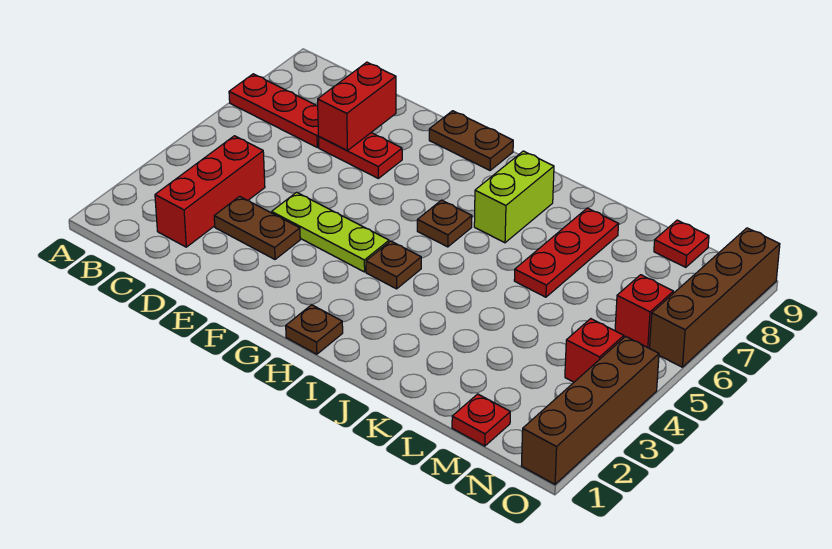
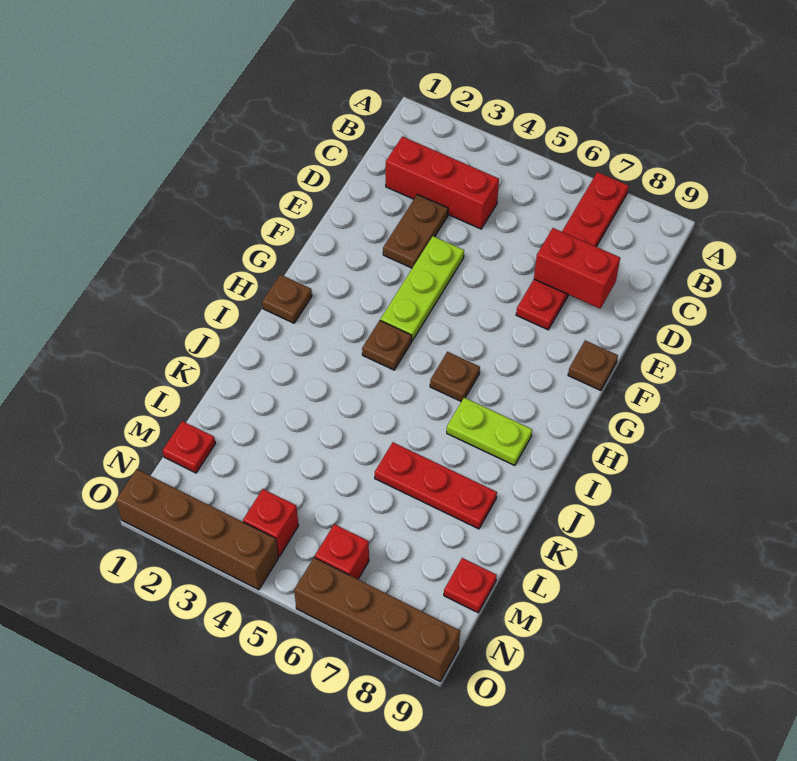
brown plate F9:G9 level 1 -> brown plate F9 level 1
lime brick I7:I8 level 1 -> lime plate I7:I8 level 1

